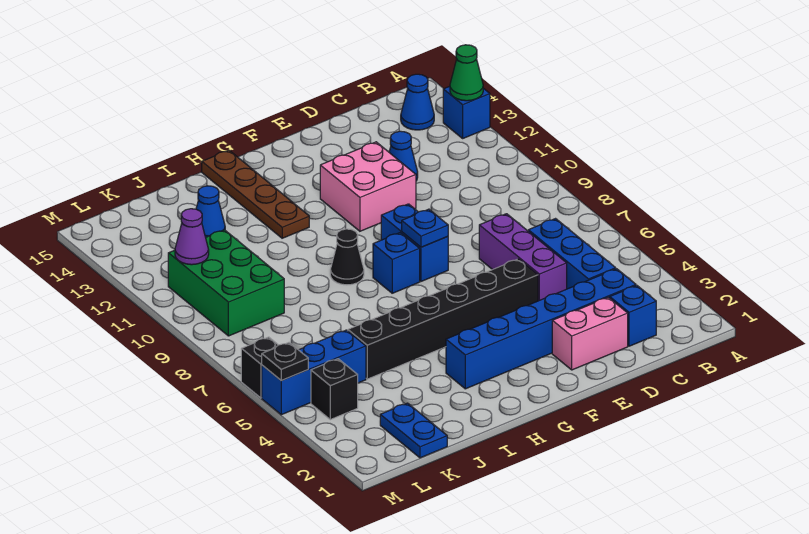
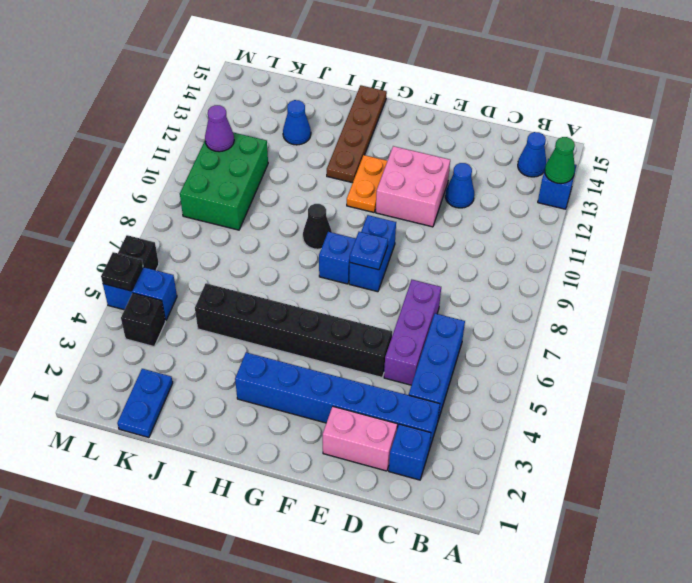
none -> orange plate G11:G12 level 1
blue brick K5:M5 level 1 -> blue brick L5:M5 level 1

